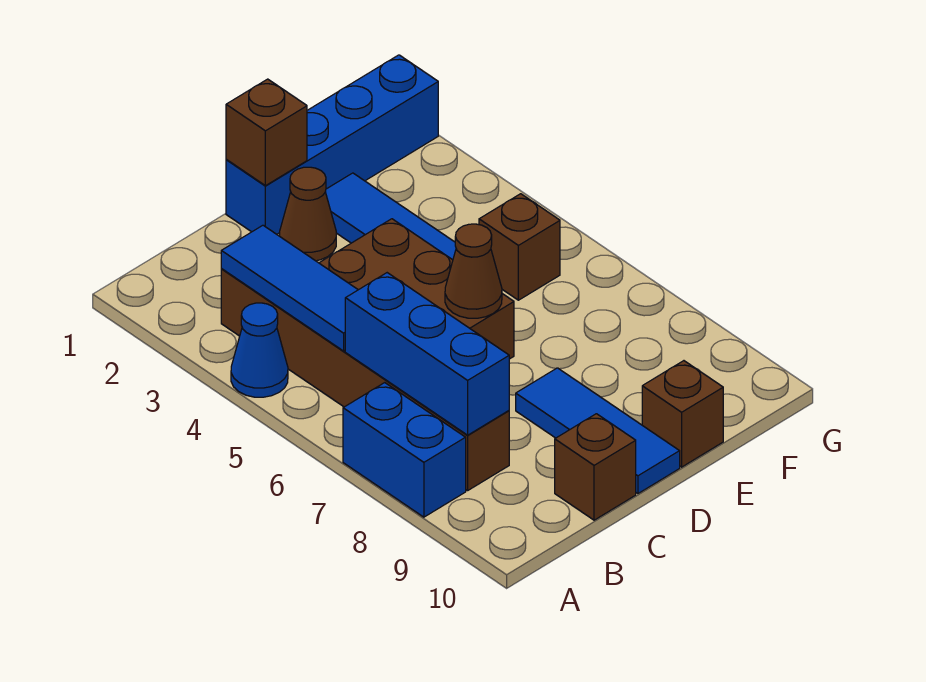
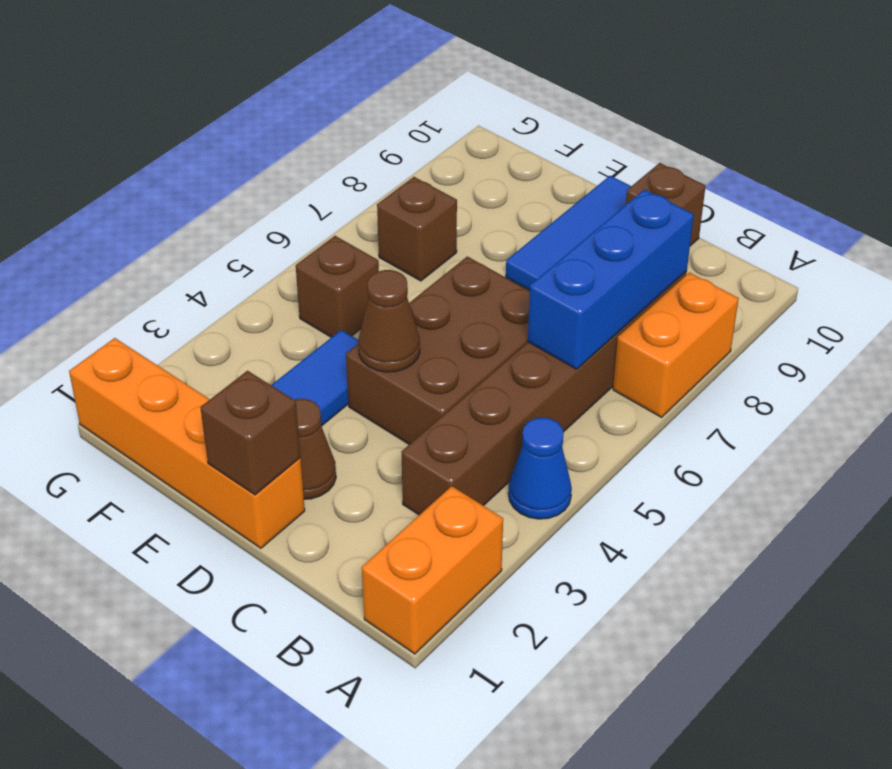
none -> orange brick A1:A2 level 1
blue brick A7:A8 level 1 -> orange brick A7:A8 level 1
blue tile B3:B5 level 2 -> none
blue brick D1:G1 level 1 -> orange brick D1:G1 level 1
brown cone D6 level 2 -> brown cone D4 level 2
brown brick E10 level 1 -> brown brick F7 level 1

